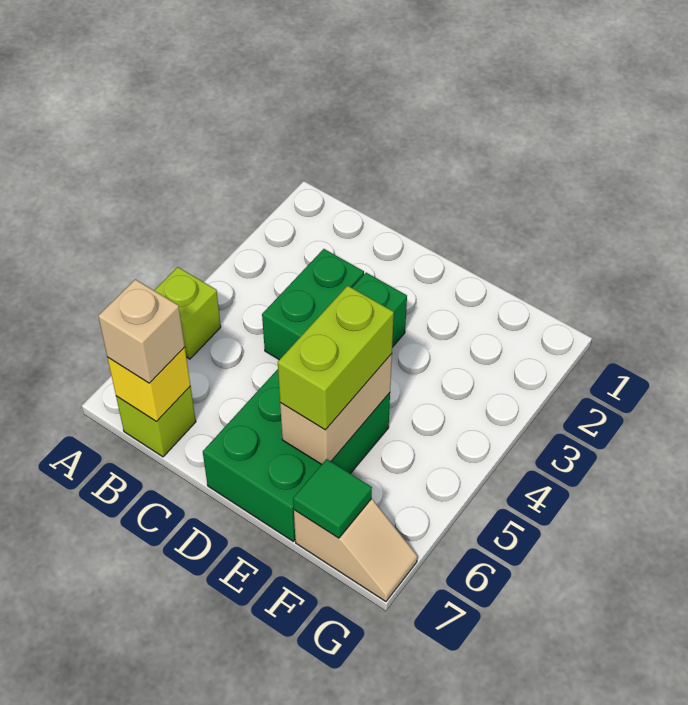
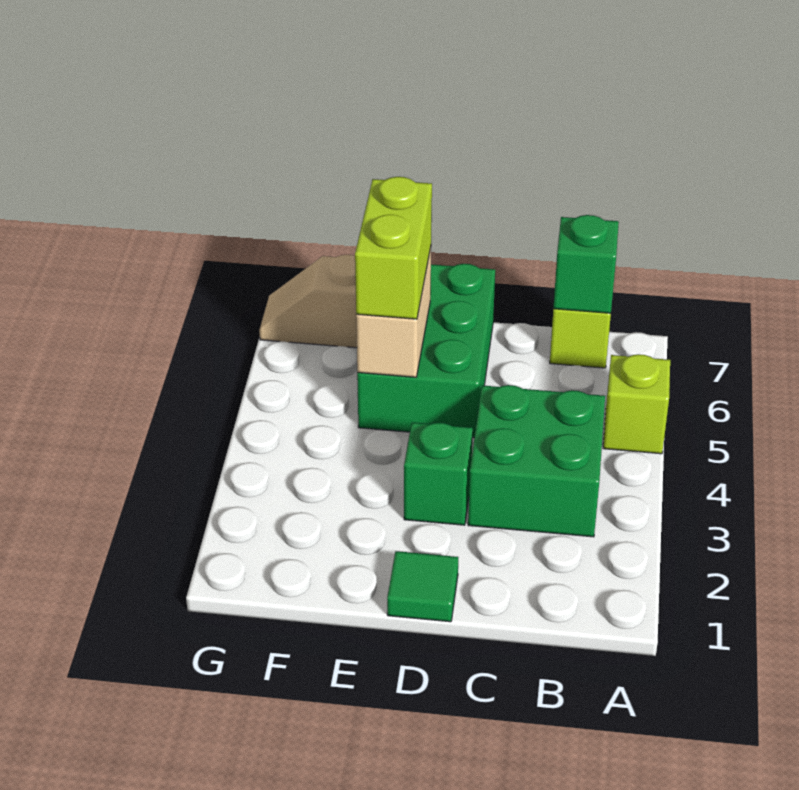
yellow brick B7 level 2 -> green brick B7 level 2
tan brick B7 level 3 -> none
green brick C3:C4 level 1 -> green brick B3:C4 level 1
green tile F7 level 2 -> green tile D1 level 1

